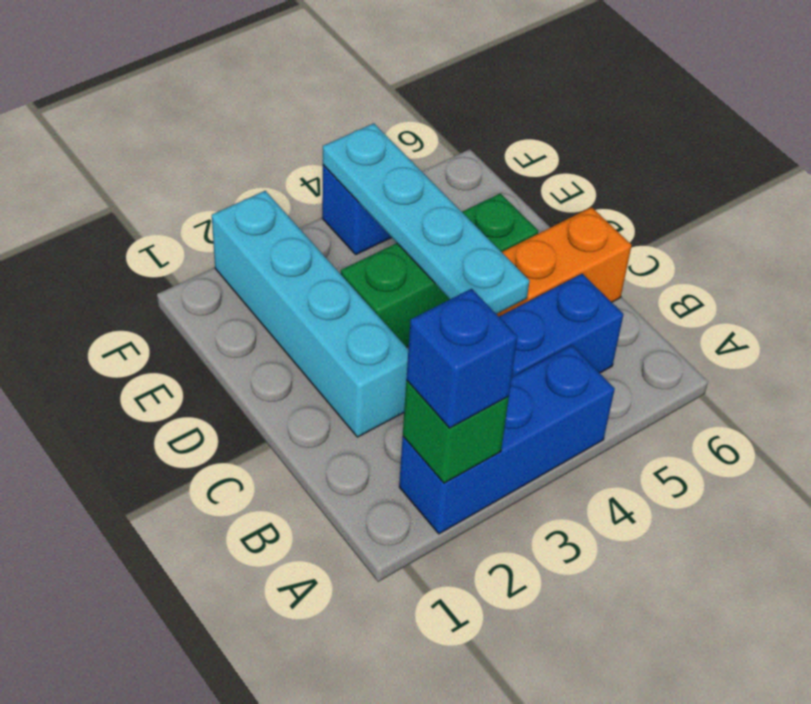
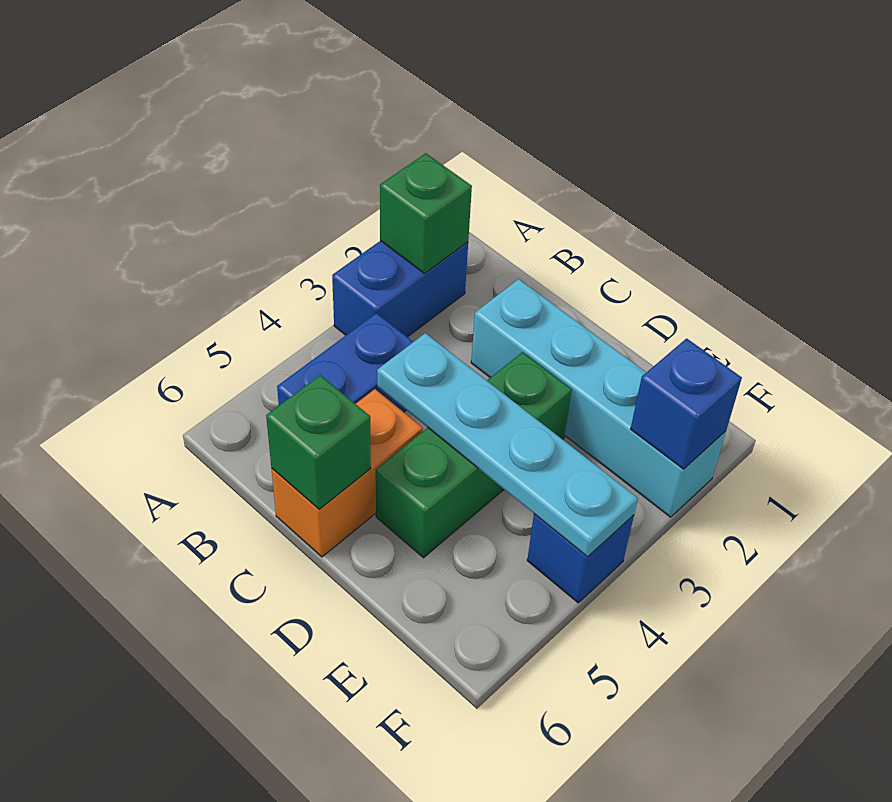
blue brick A2:A4 level 1 -> blue brick A2:A3 level 1
blue brick A2 level 3 -> blue brick F2 level 2
none -> green brick C6 level 2

